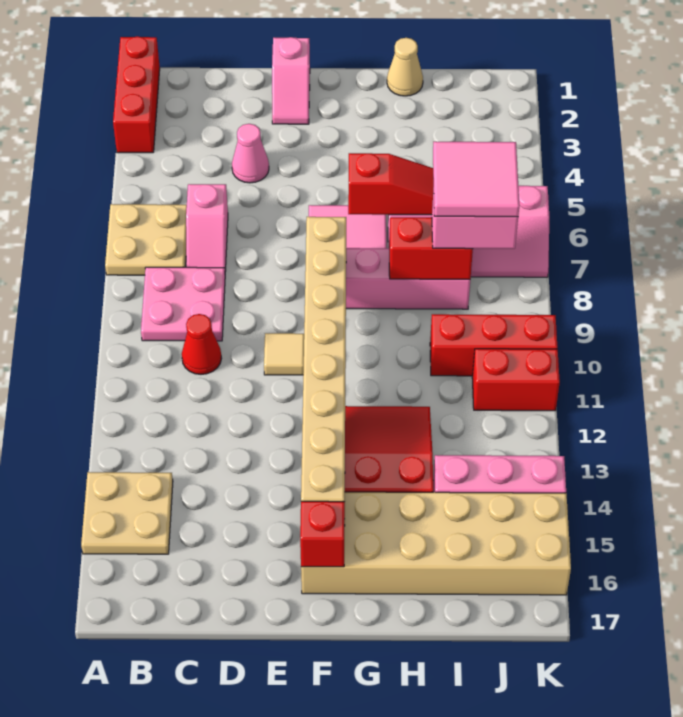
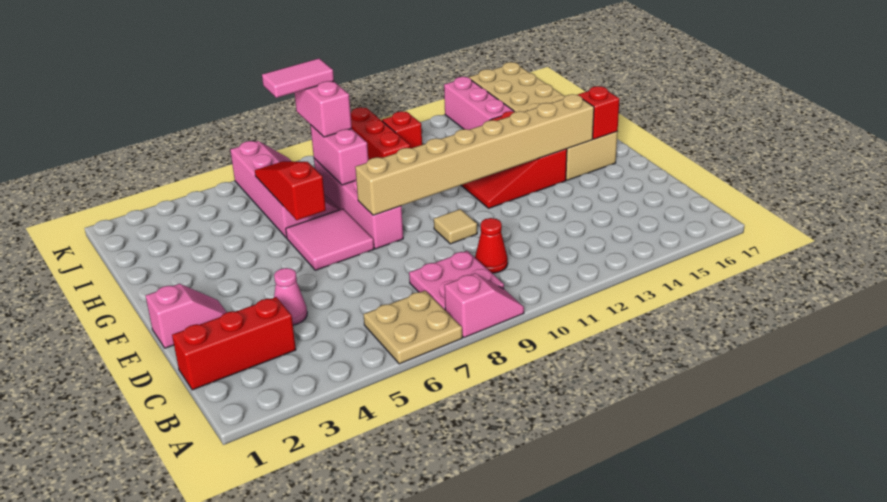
red brick A1:A3 level 1 -> red brick C1:C3 level 1
tan plate A14:B15 level 1 -> none
pink slope C6:C7 level 1 top 6 -> pink slope A8:A9 level 1 top 8
tan cone H1 level 1 -> none
red brick H8:I8 level 2 -> pink brick H8:I8 level 2
pink tile I7:J8 level 4 -> pink tile J7:J8 level 4
red brick J11:K11 level 1 -> red brick J11 level 1

